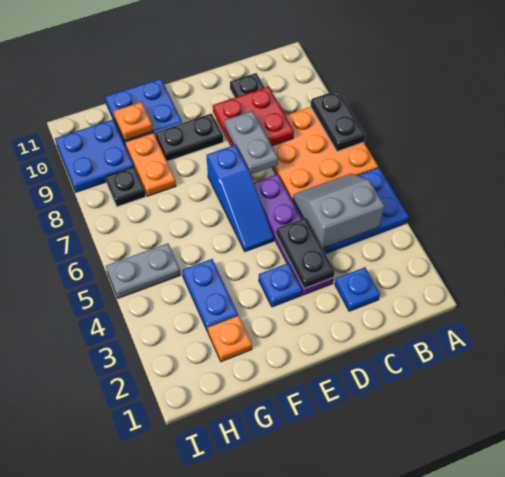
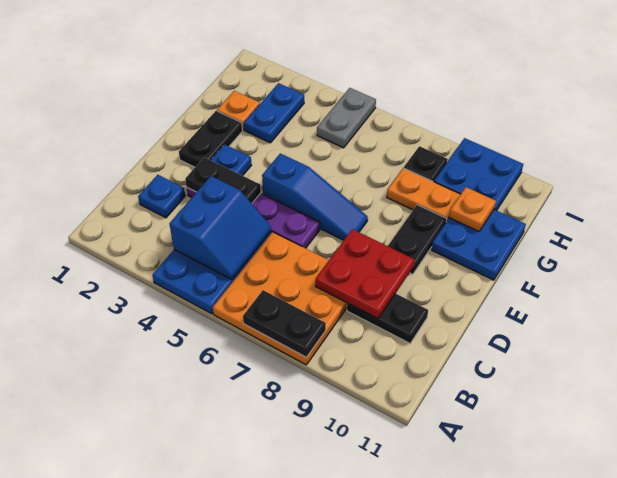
grey slope B4:C5 level 2 top 4 -> blue slope B4:C5 level 2 top 4
grey plate D7:D8 level 3 -> none
none -> black plate E2:F2 level 1
blue slope E5:E7 level 1 top 7 -> blue slope E5:E7 level 1 top 5
blue plate G3:G4 level 1 -> blue plate G3:H3 level 1

